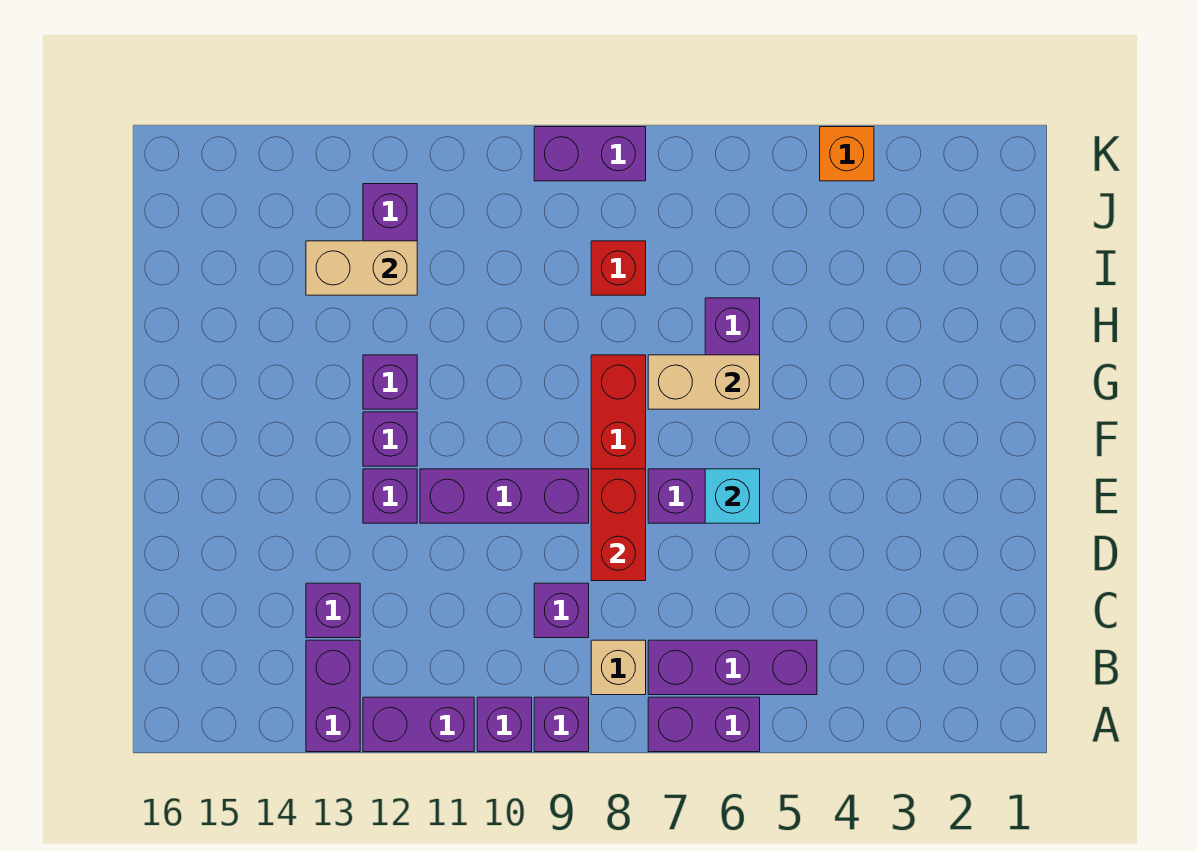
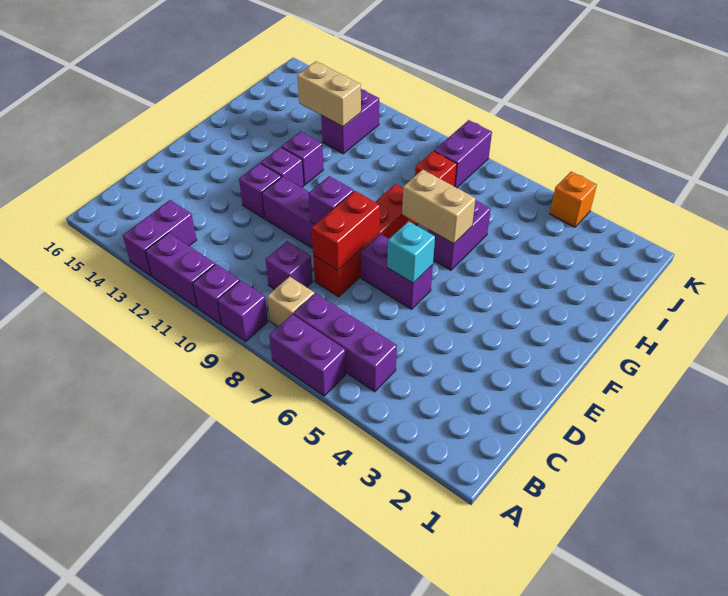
purple brick C13 level 1 -> purple brick E9 level 2
purple brick K8:K9 level 1 -> purple brick J8:K8 level 1

